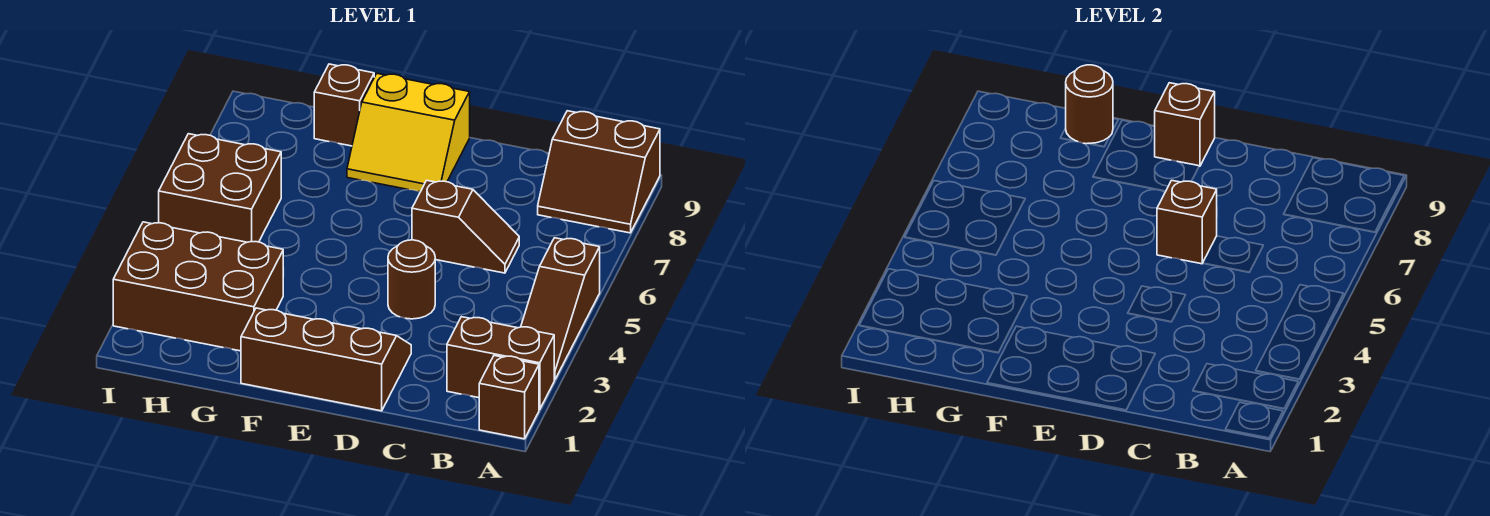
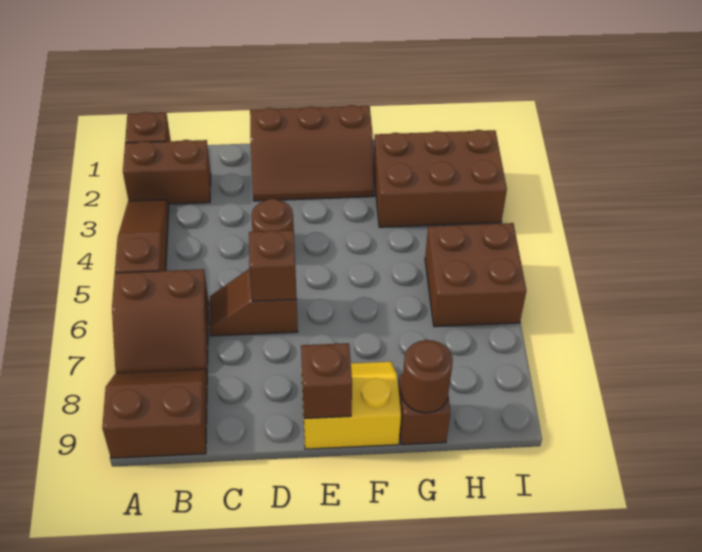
none -> brown slope A6:B7 level 1 top 6

